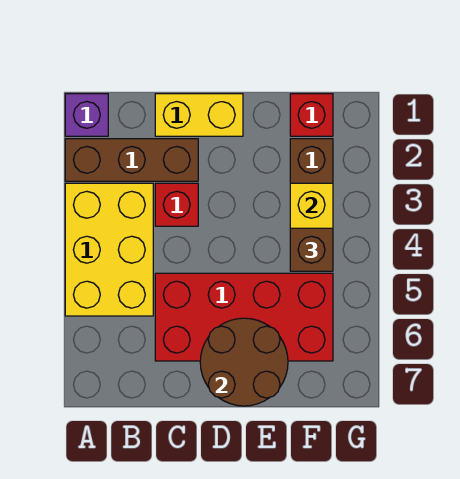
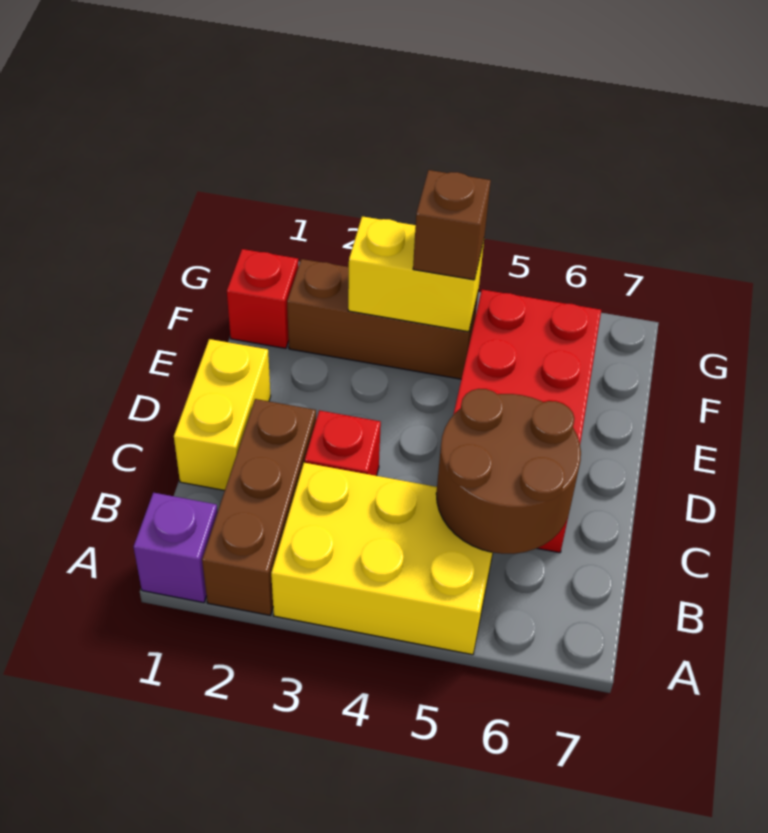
brown round brick D6:E7 level 2 -> brown round brick B5:C6 level 2

